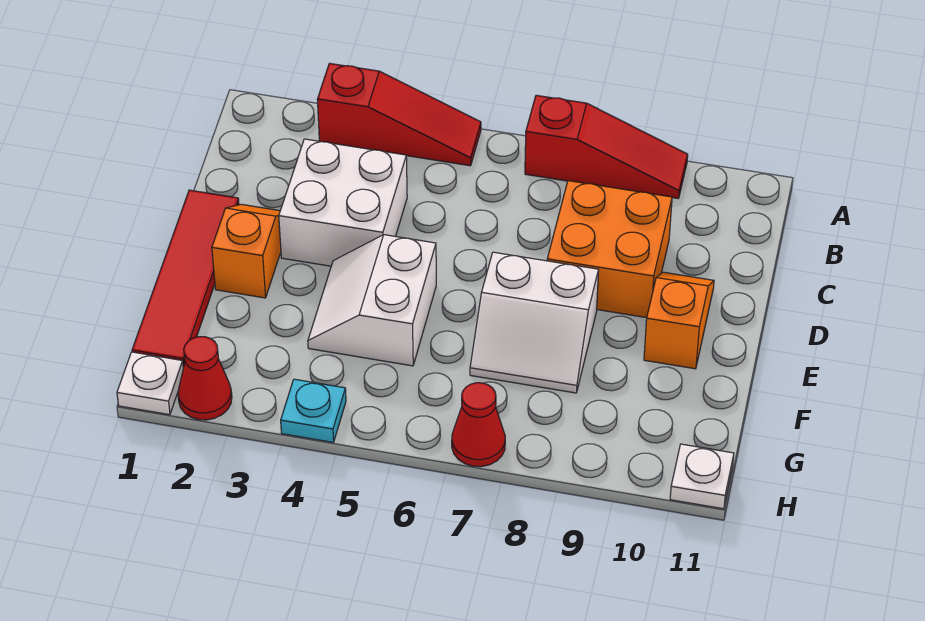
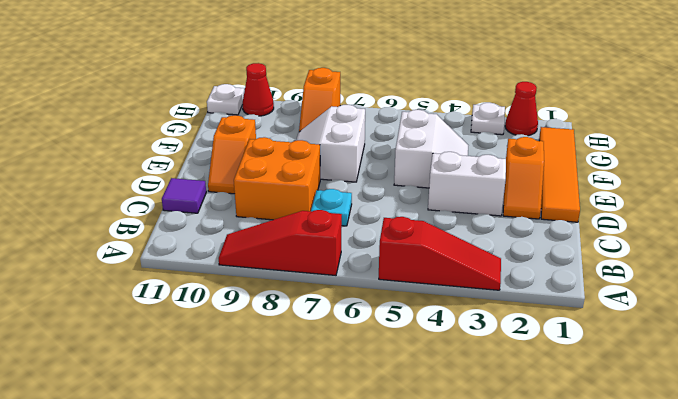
red slope A3:A5 level 1 top 3 -> red slope A3:A5 level 1 top 5
white brick C3:D4 level 1 -> white brick D3:D4 level 1
none -> purple tile C11 level 1
red tile D1:G1 level 1 -> orange tile D1:G1 level 1
white slope E7:F8 level 1 top E -> white slope E7:F8 level 1 top 7
none -> orange slope G8:H8 level 1 top H
white plate H1 level 1 -> white plate H3 level 1
cyan plate H4 level 1 -> cyan plate C7 level 1
red cone H7 level 1 -> red cone H10 level 1

